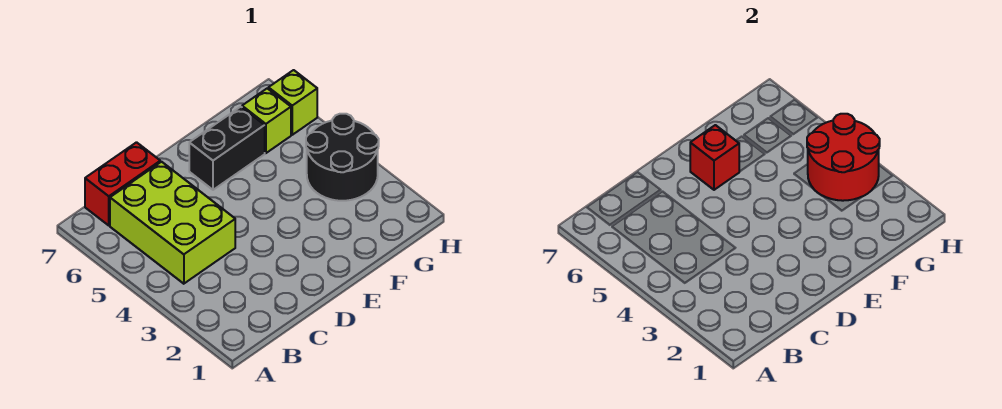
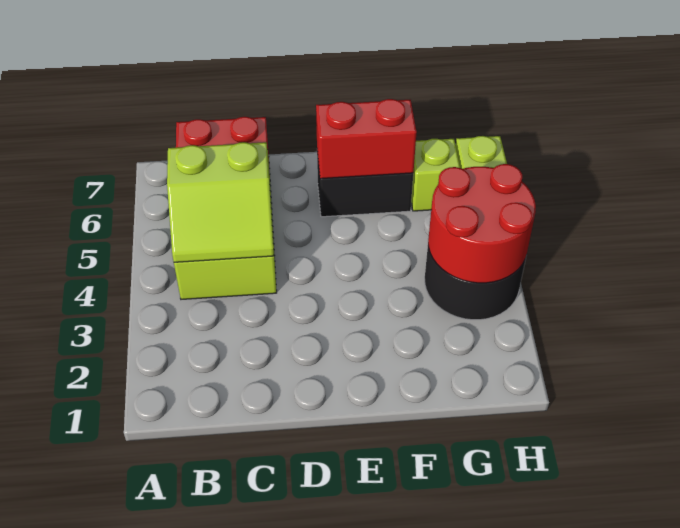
none -> lime slope B4:C5 level 2 top 5
red brick E6 level 2 -> red brick E6:F6 level 2

